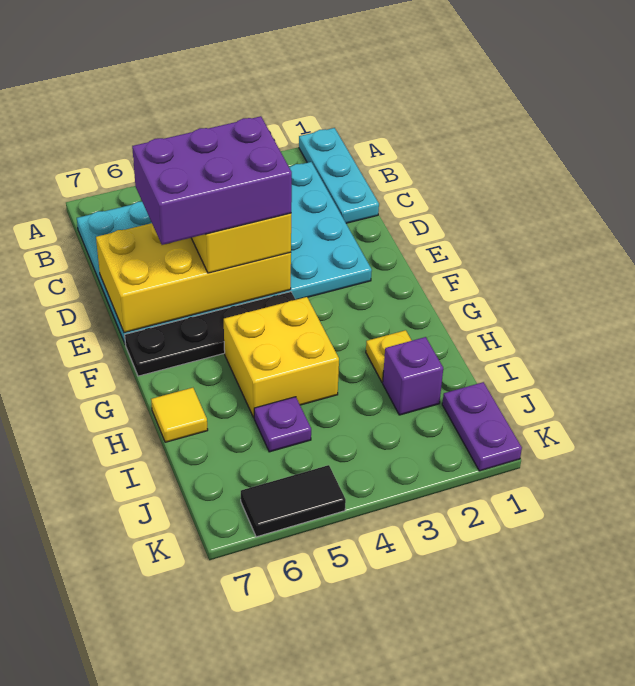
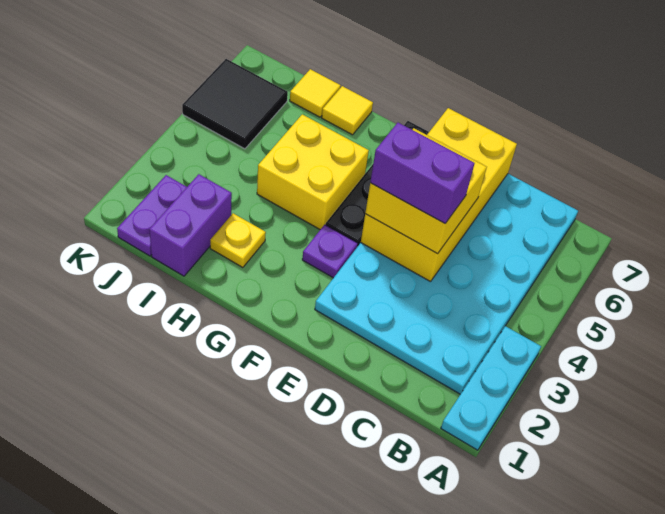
cyan plate A1:C1 level 1 -> cyan plate A1:A3 level 1
purple brick D4:E6 level 4 -> purple brick D4:E4 level 4
purple brick I2 level 1 -> purple brick I1:I2 level 1
purple plate I5 level 1 -> purple plate F3 level 1
none -> yellow tile I7 level 1
purple plate J1:K1 level 1 -> purple plate J1:J2 level 1
black tile K5:K6 level 1 -> black tile J5:K6 level 1

